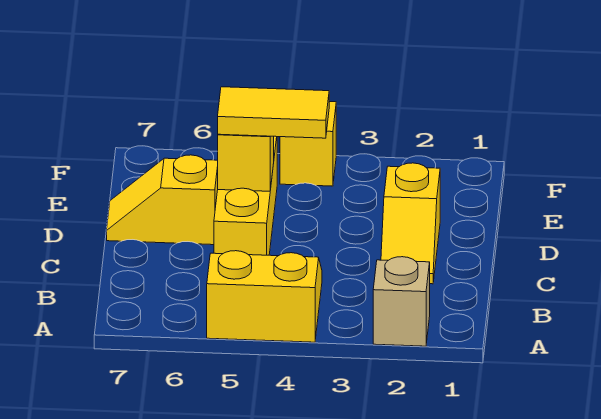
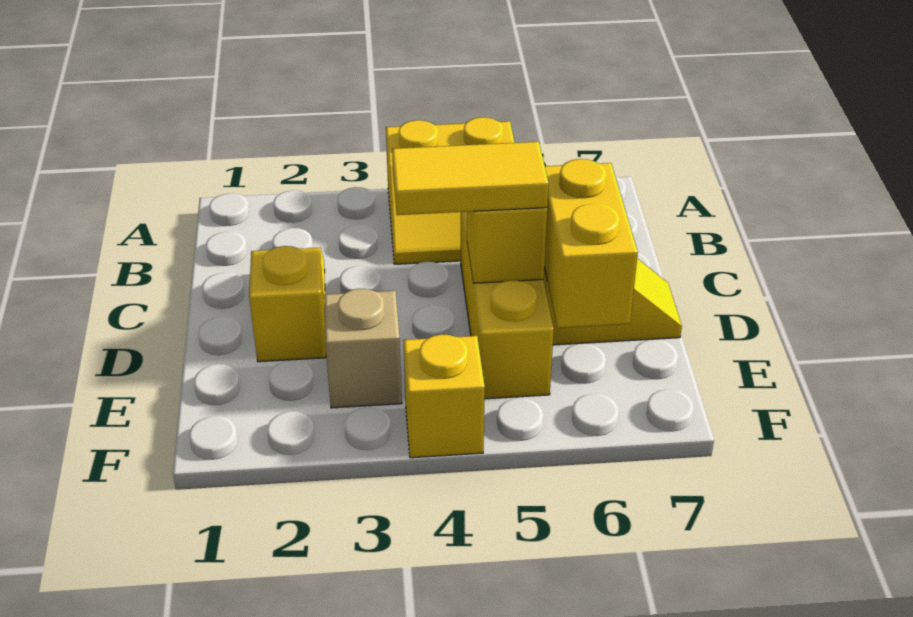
tan brick A2 level 1 -> tan brick E3 level 1
none -> yellow brick D6:E6 level 2

